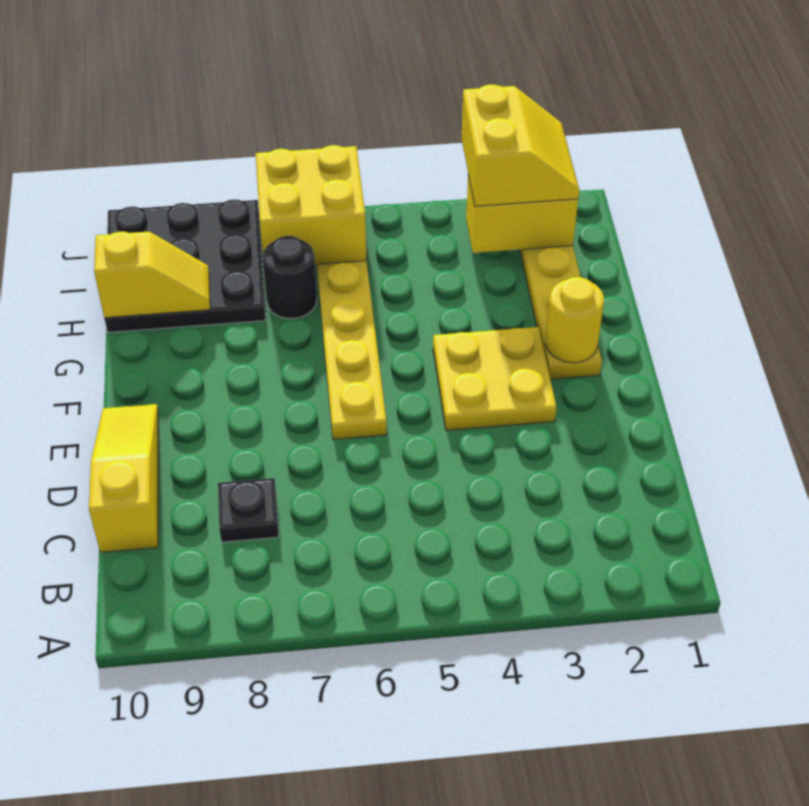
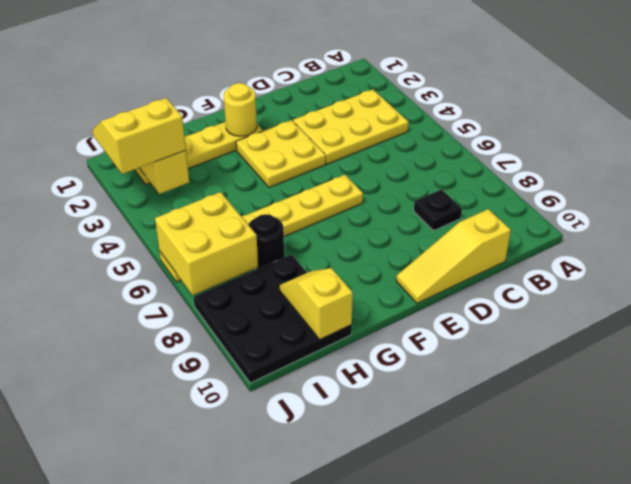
none -> yellow plate B3:D4 level 1

